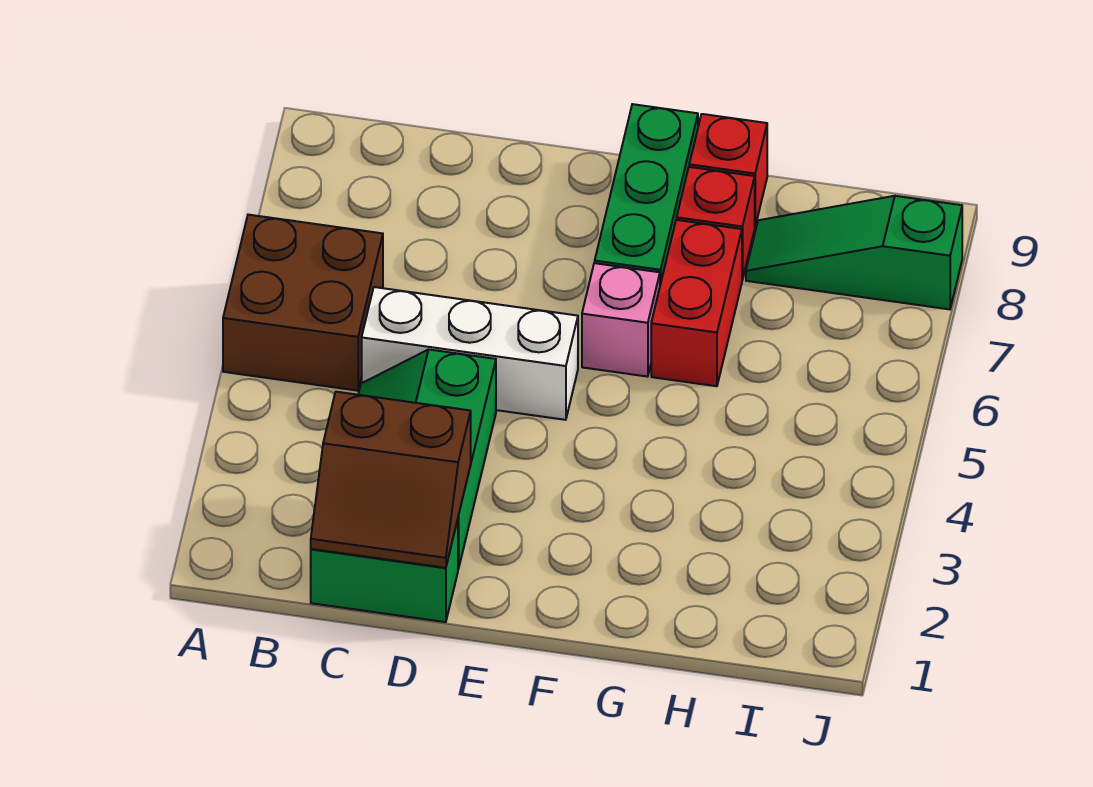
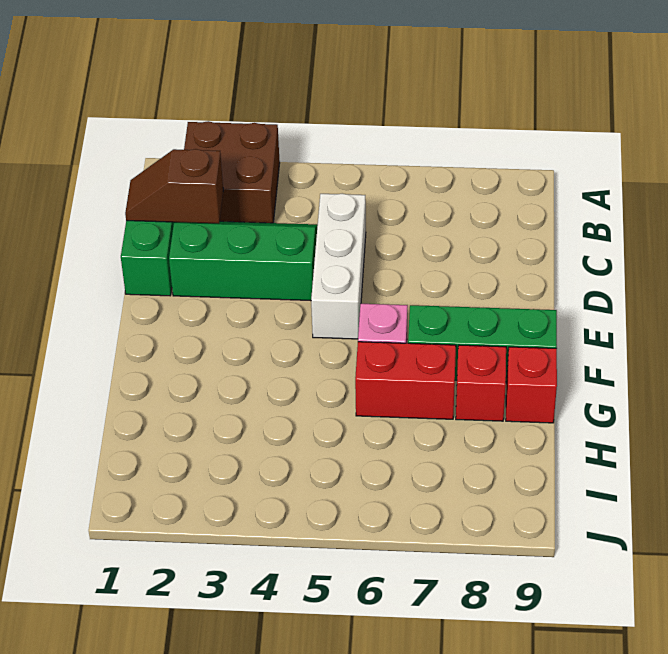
brown brick A5:B6 level 1 -> brown brick A2:B3 level 1
brown slope C1:D2 level 2 top 2 -> brown slope C1:C2 level 2 top 2
green slope H8:J8 level 1 top J -> none

